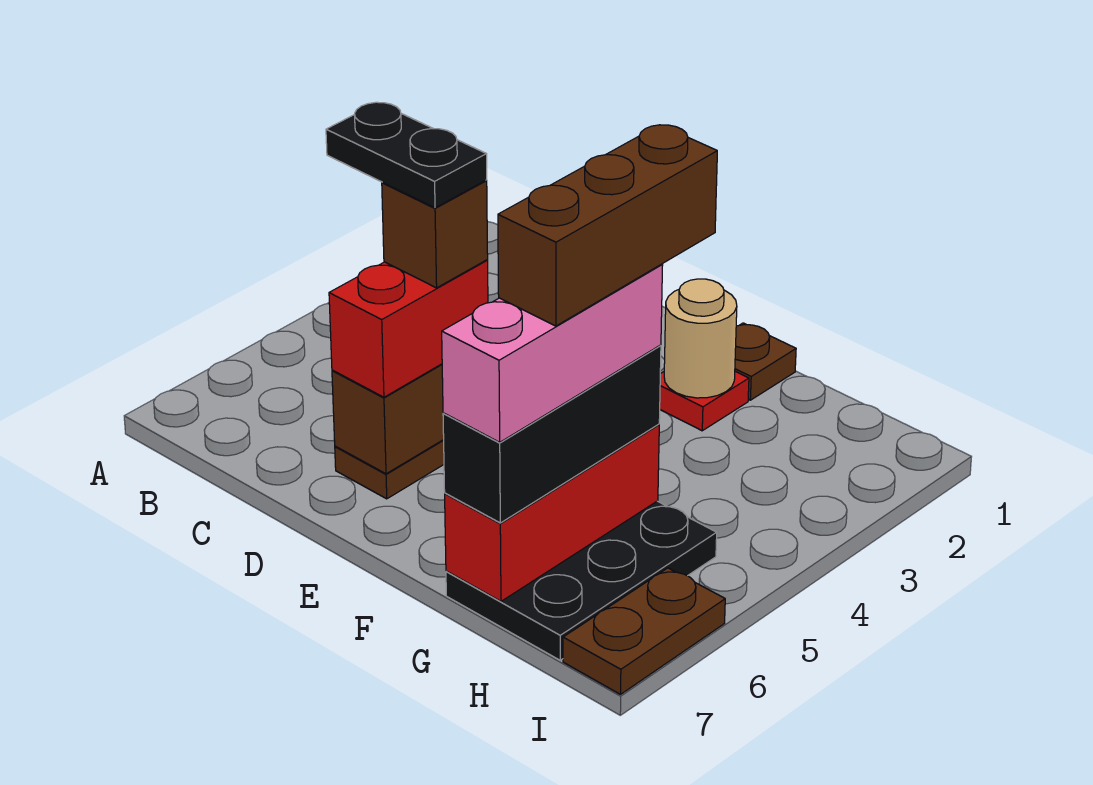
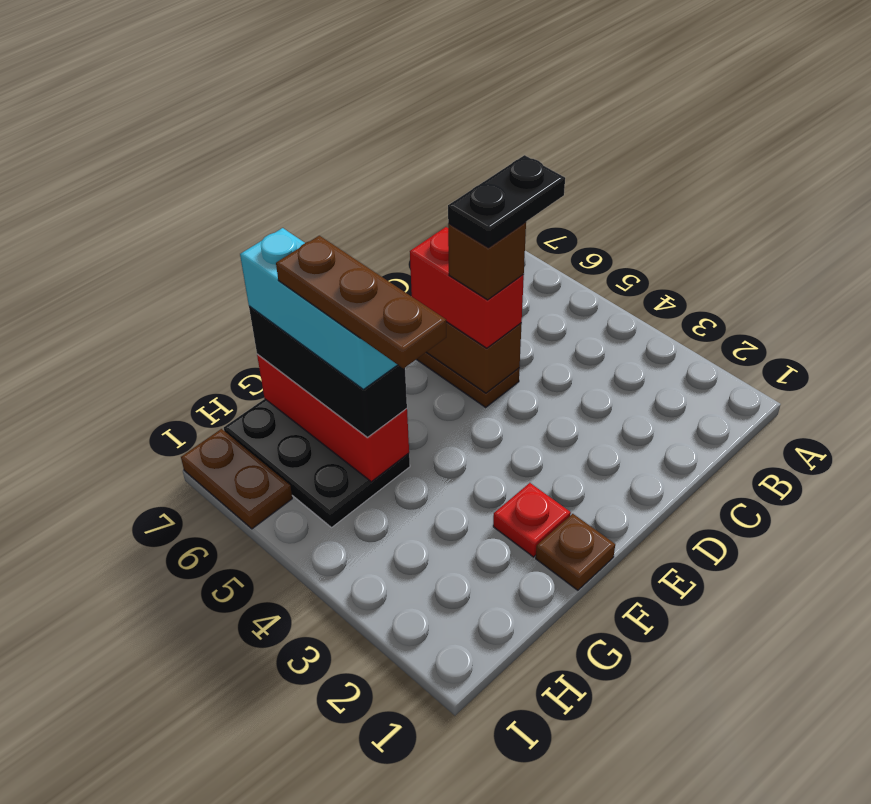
tan round brick F2 level 2 -> none
brown brick G4:G6 level 5 -> brown plate G4:G6 level 5
pink brick G5:G7 level 4 -> cyan brick G5:G7 level 4

